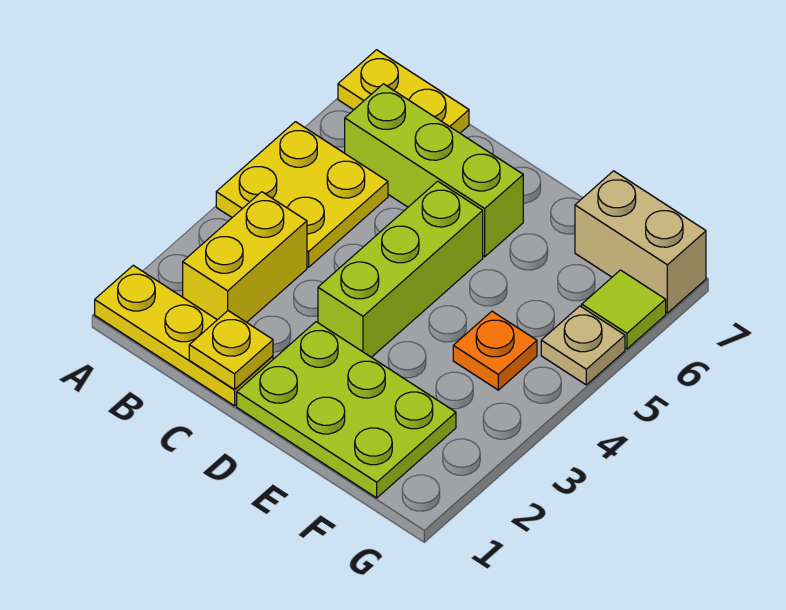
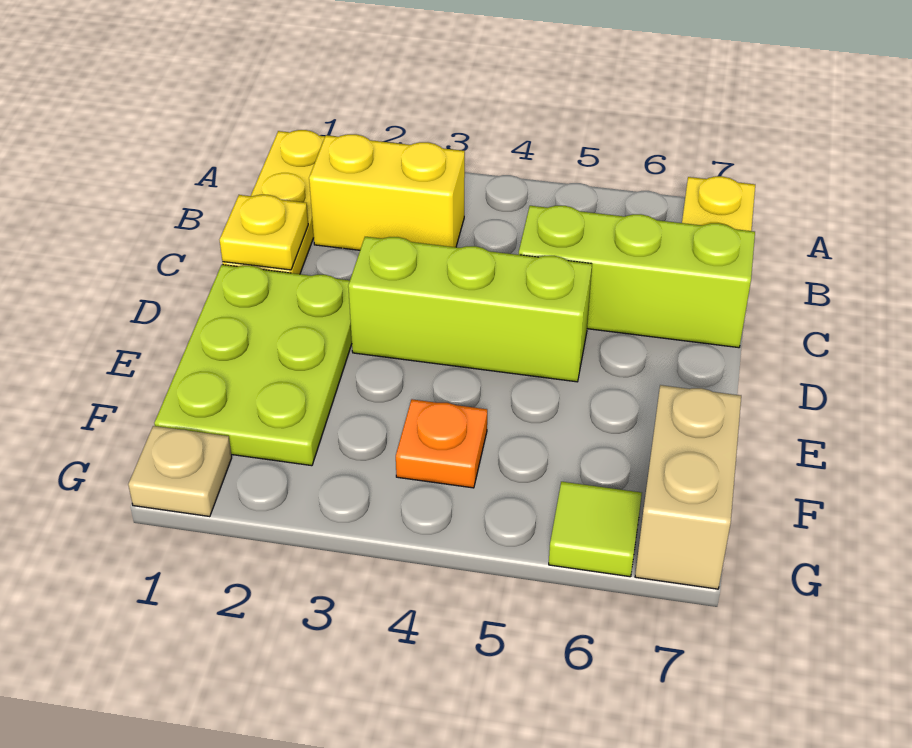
yellow plate A4:B5 level 1 -> none
lime brick B6:D6 level 1 -> lime brick C5:C7 level 1
tan plate G5 level 1 -> tan plate G1 level 1

